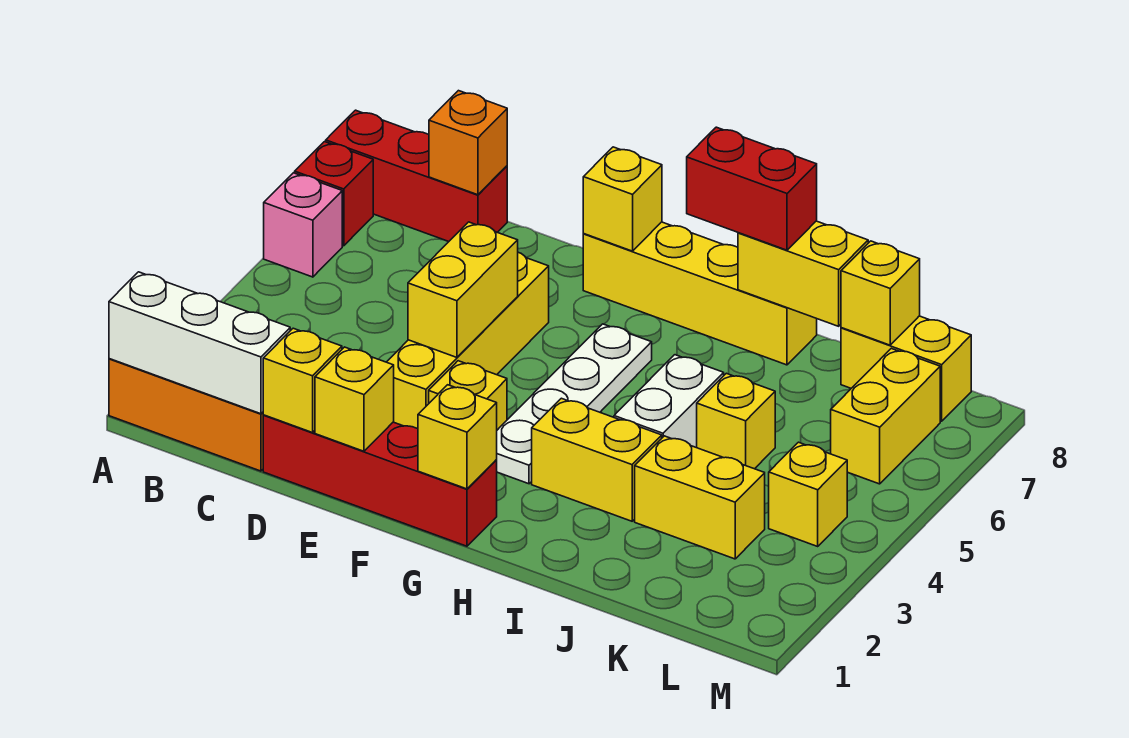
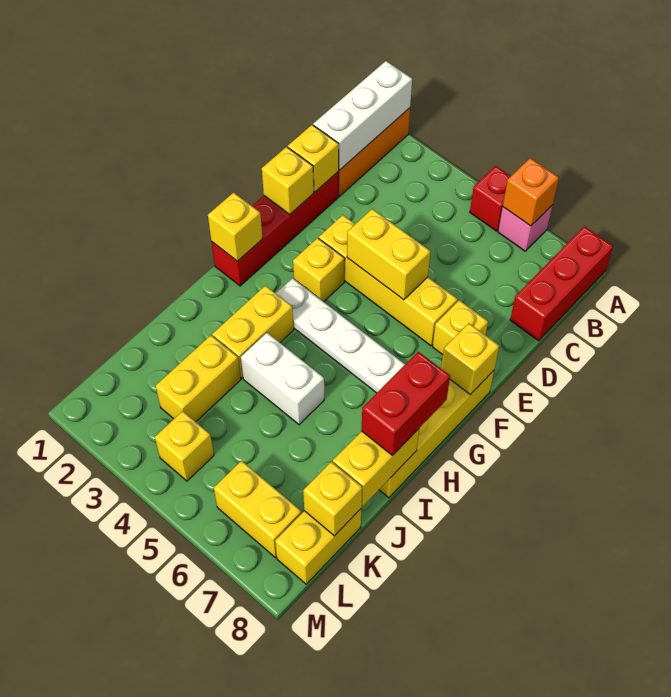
red brick A7 level 1 -> red brick A5 level 1
orange brick C8 level 2 -> orange brick A6 level 2
yellow brick J5 level 1 -> yellow brick E7 level 1

